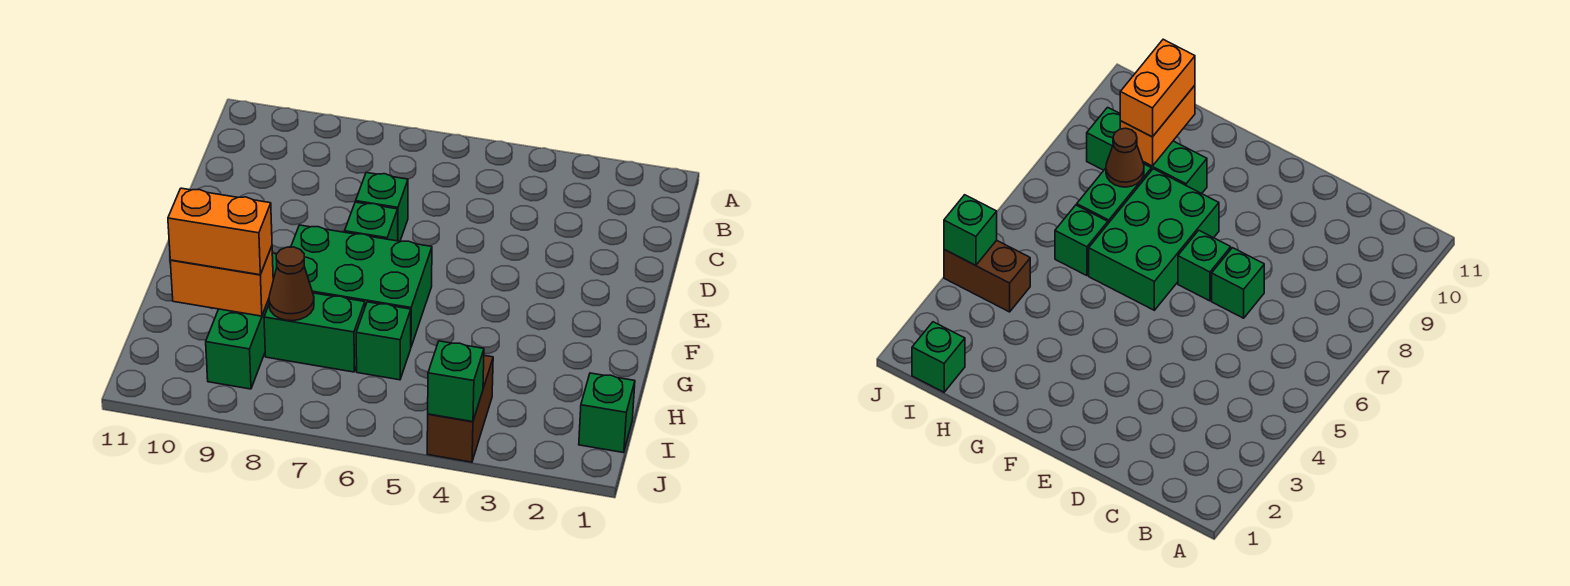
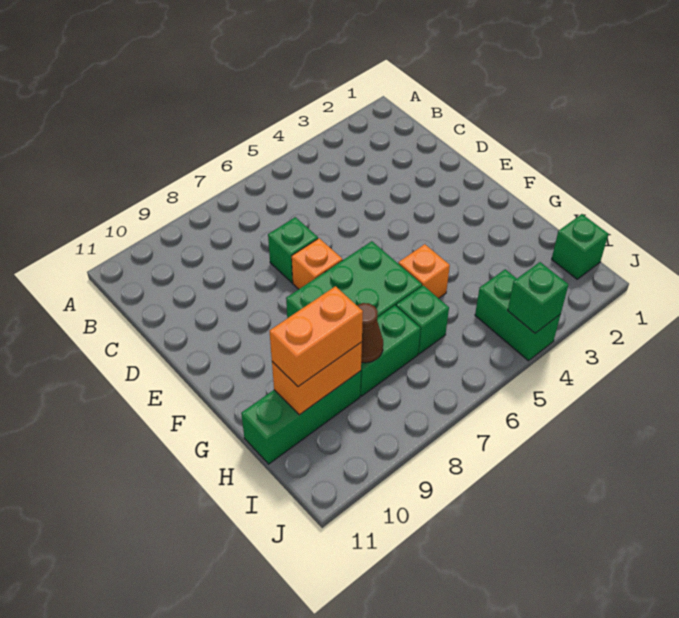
green brick E7 level 1 -> orange brick E7 level 1
none -> orange brick G5 level 1
green brick G9:I9 level 1 -> green brick H9:H11 level 1
brown brick I4:J4 level 1 -> green brick I4:J4 level 1

